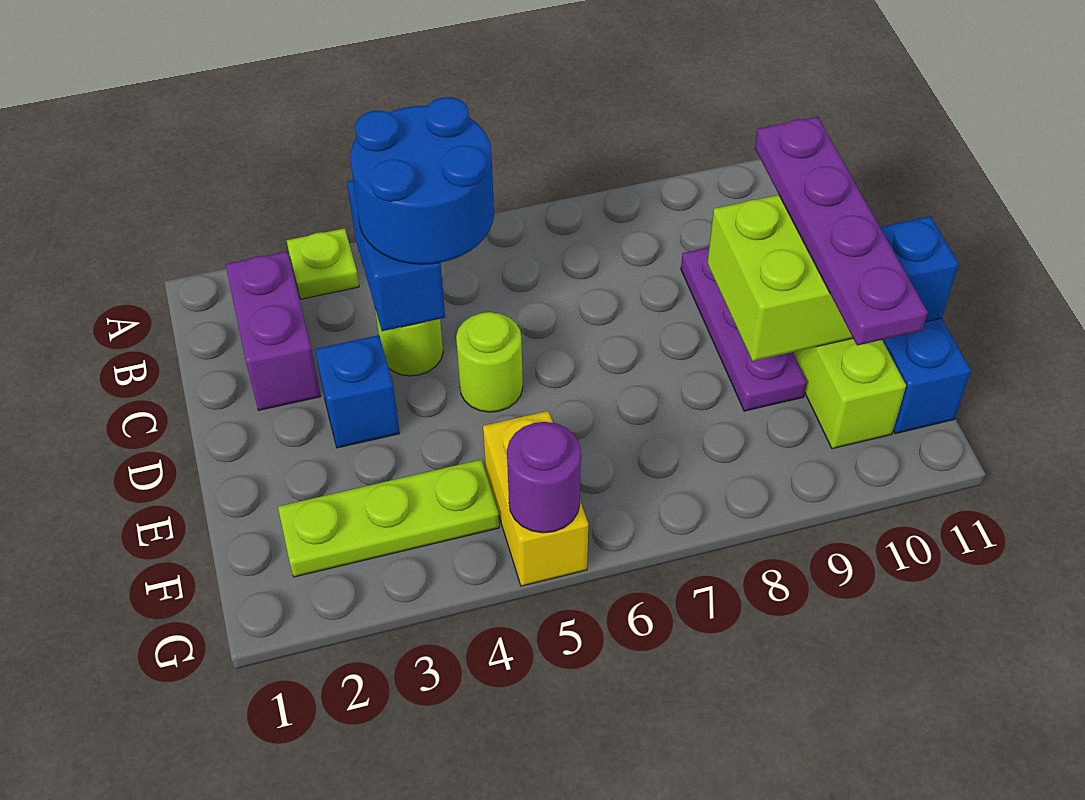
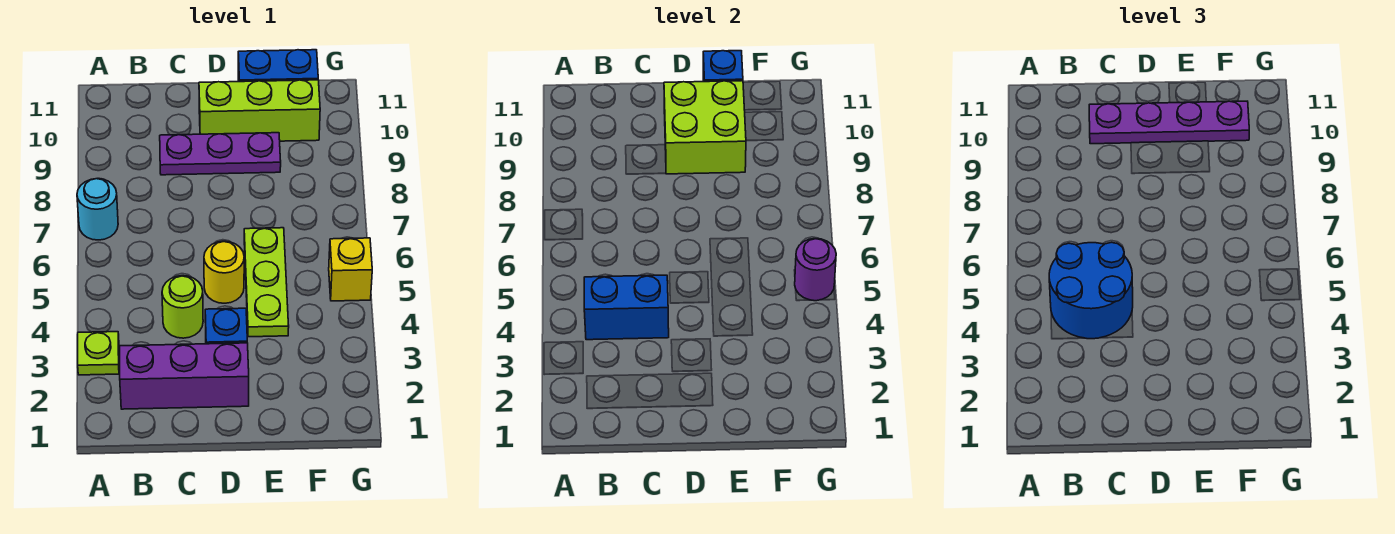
none -> cyan round brick A7 level 1
purple brick B2:C2 level 1 -> purple brick B2:D2 level 1
lime round brick D5 level 1 -> yellow round brick D5 level 1
lime plate F2:F4 level 1 -> lime plate E4:E6 level 1
yellow brick F5:G5 level 1 -> yellow brick G5 level 1

